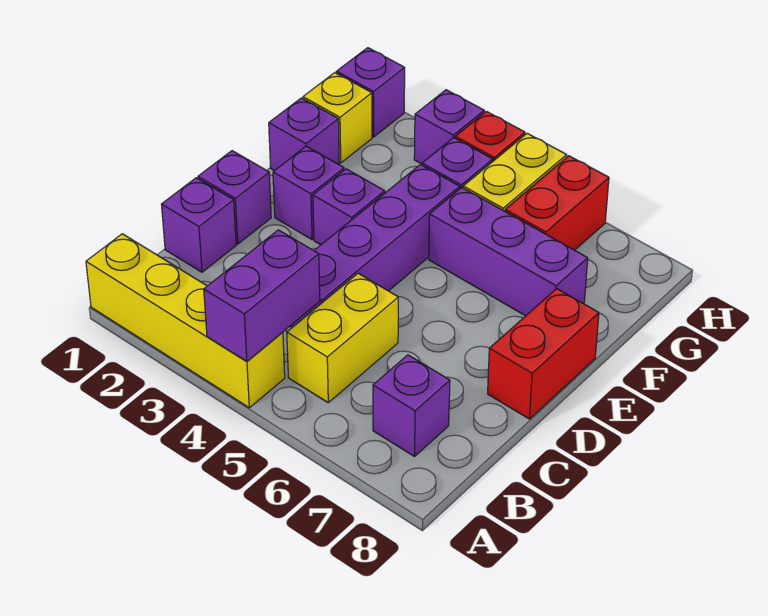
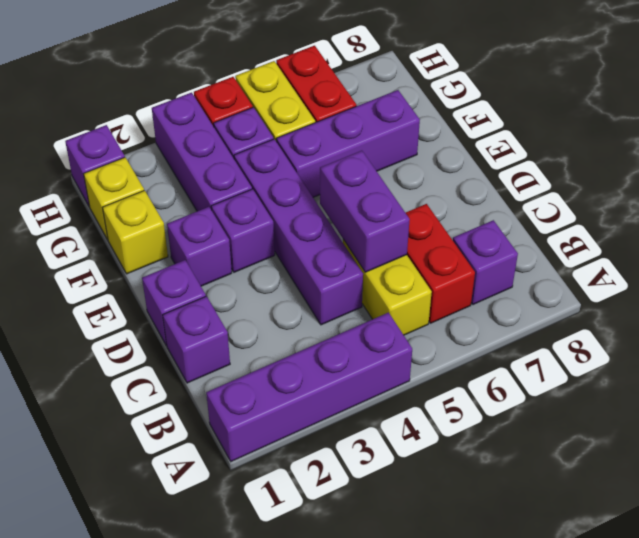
yellow brick A1:A4 level 1 -> purple brick A1:A4 level 1
purple brick A4:B4 level 2 -> purple brick C5:D5 level 2
red brick D8:E8 level 1 -> red brick B6:C6 level 1
purple brick F1 level 1 -> yellow brick F1 level 1
purple brick H3 level 1 -> purple brick F3:H3 level 1

